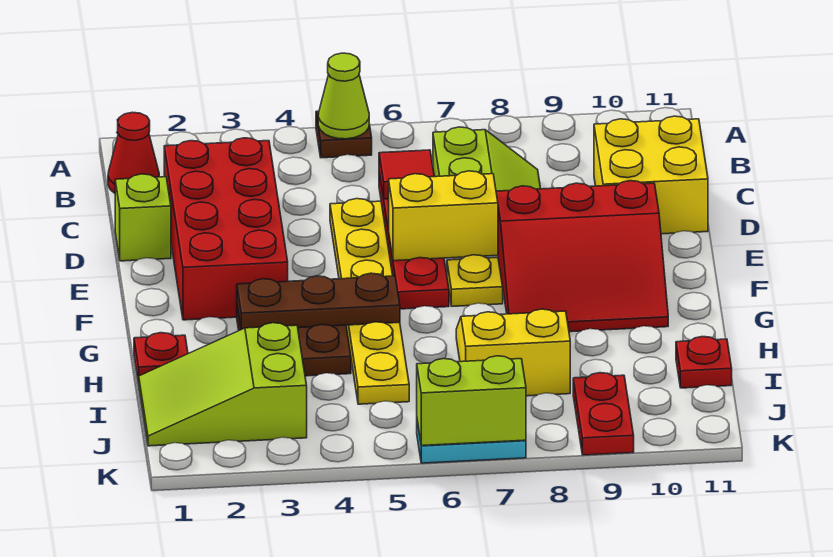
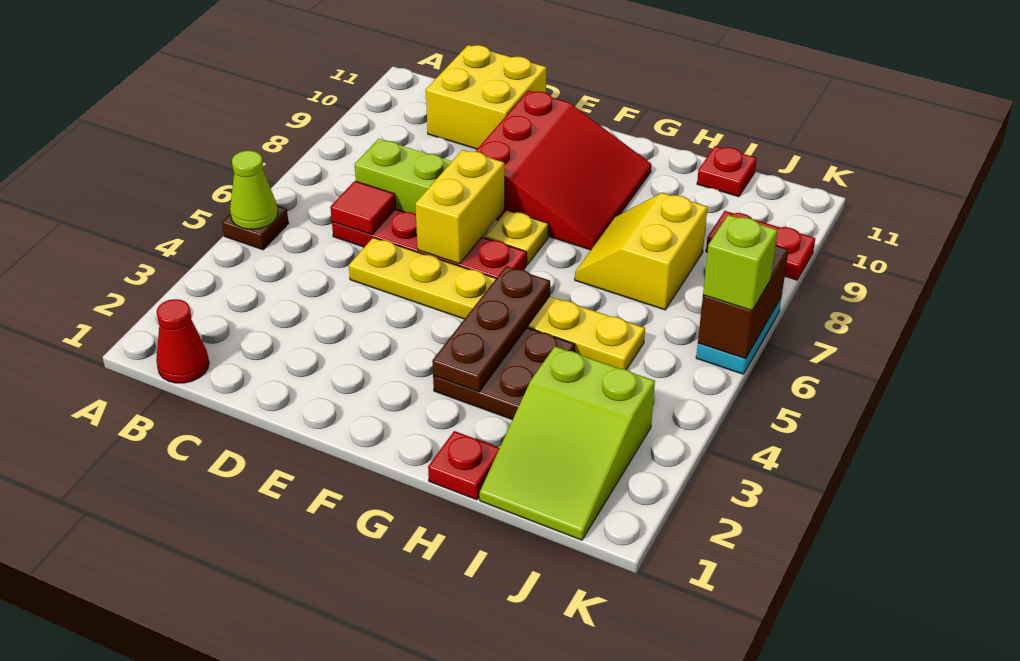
red brick C2:F3 level 1 -> none
lime brick D1 level 1 -> lime brick K6 level 3
lime brick K6:K7 level 2 -> brown brick K6:K7 level 2

